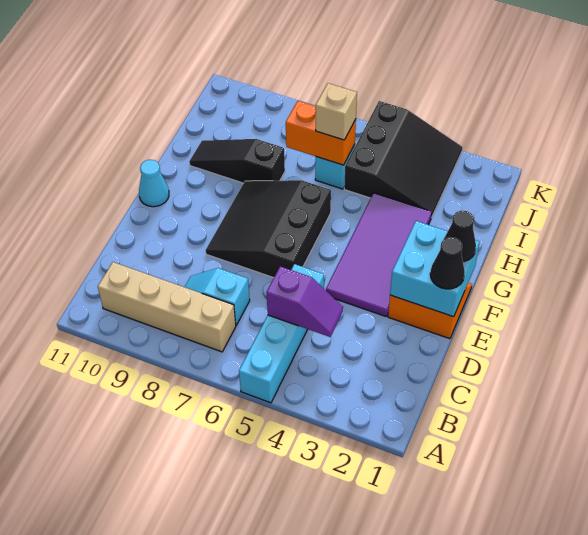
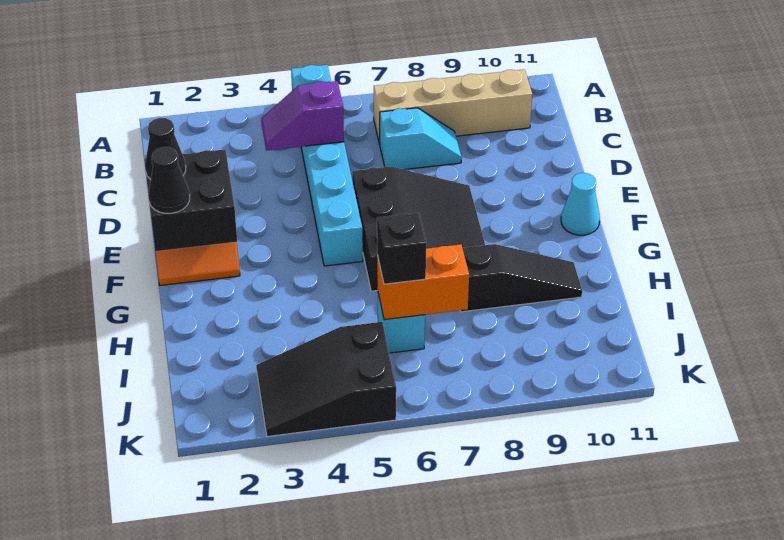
cyan brick A5:D5 level 1 -> cyan brick A5:F5 level 1
cyan brick E1:F2 level 2 -> black brick E1:F2 level 2
purple tile E3:H4 level 1 -> none
black slope I3:K5 level 1 top 5 -> black slope J3:K5 level 1 top 5
tan brick I6 level 3 -> black brick I6 level 3

